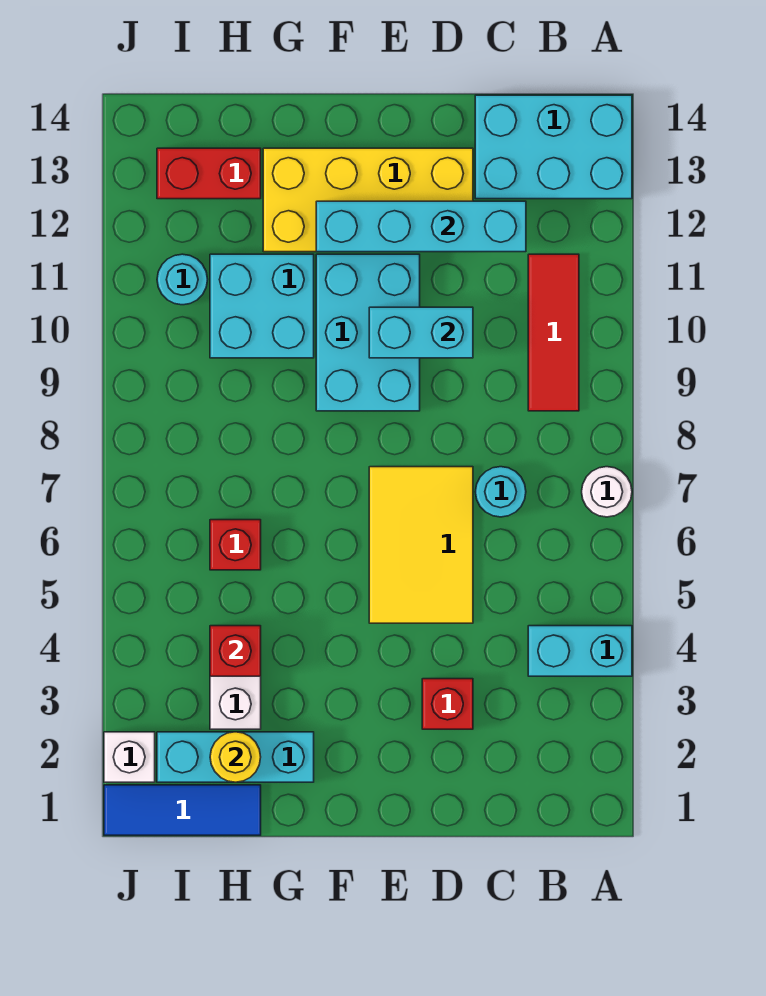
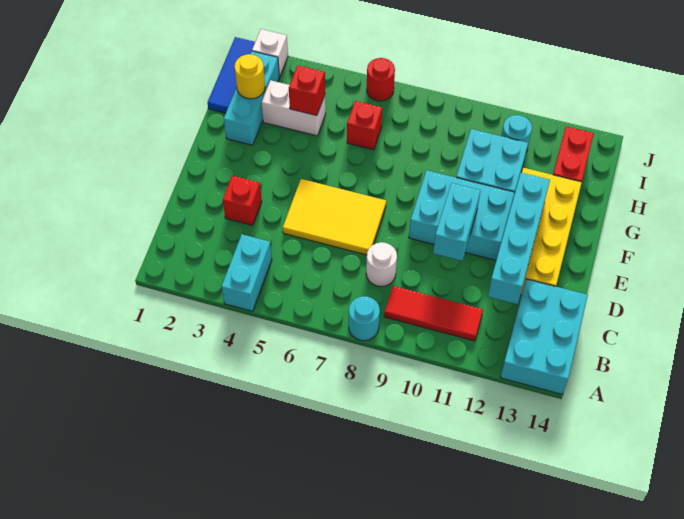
white round brick A7 level 1 -> white round brick C8 level 1
cyan round brick C7 level 1 -> cyan round brick A8 level 1
none -> red round brick J6 level 1

